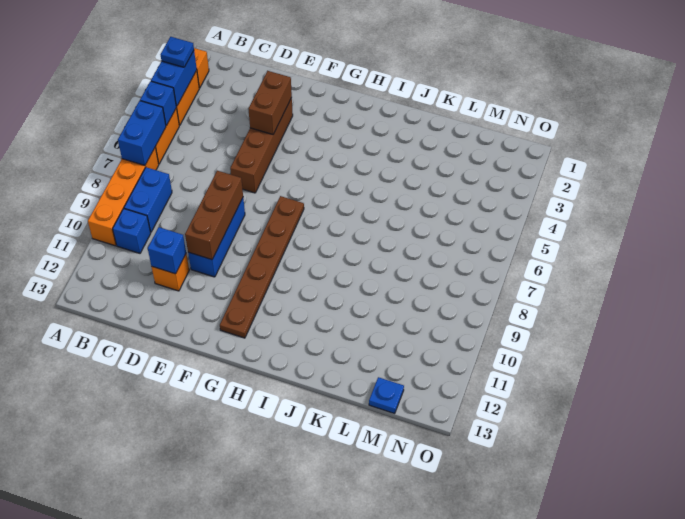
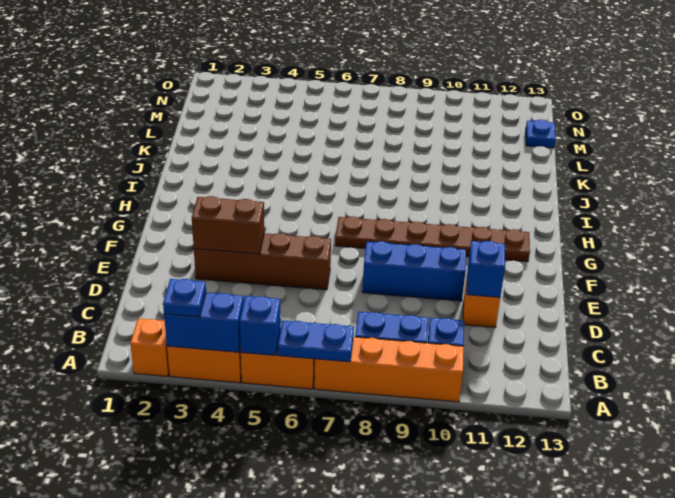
blue brick A6:A7 level 2 -> blue plate A6:A7 level 2
brown brick E8:E10 level 2 -> none

